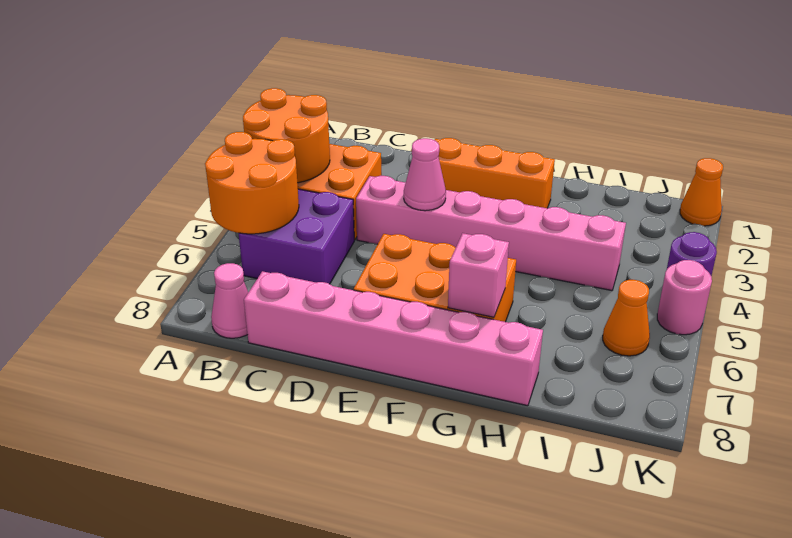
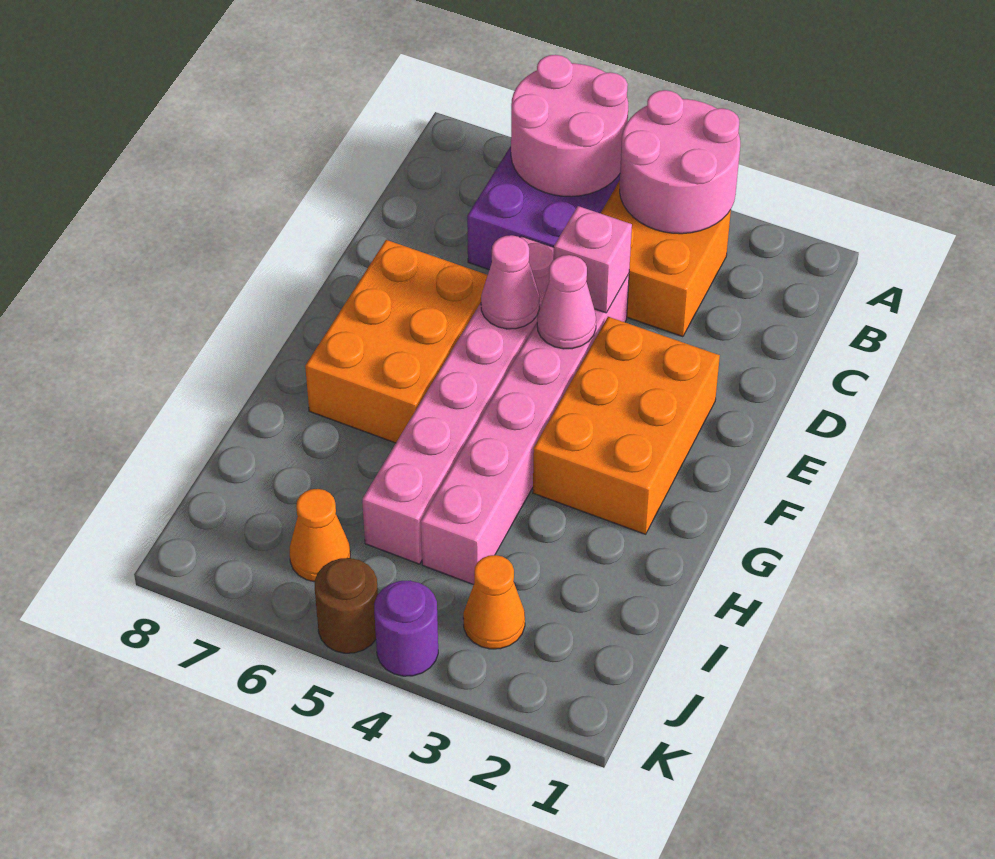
orange round brick A3:B4 level 2 -> pink round brick A3:B4 level 2
orange round brick A5:B6 level 2 -> pink round brick A5:B6 level 2
pink cone B8 level 1 -> pink cone E5 level 2
pink brick C8:H8 level 1 -> pink brick D5:I5 level 1
orange brick E2:G2 level 1 -> orange brick E2:G3 level 1
pink brick G7 level 2 -> pink brick D4 level 2
orange cone K1 level 1 -> orange cone J3 level 1
pink round brick K5 level 1 -> brown round brick K5 level 1

